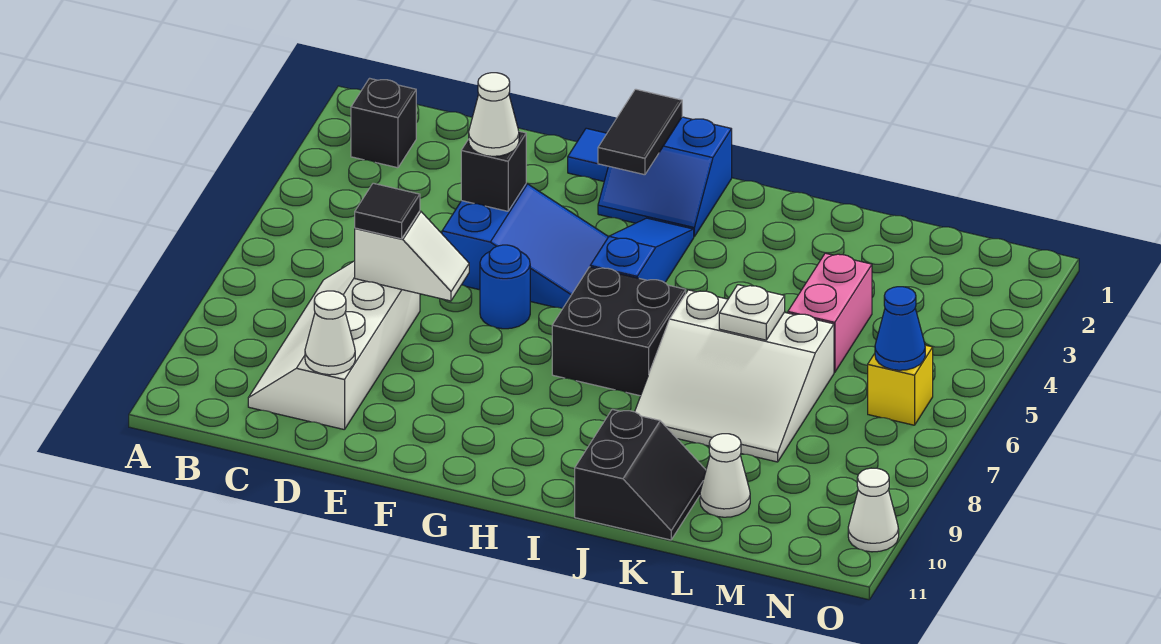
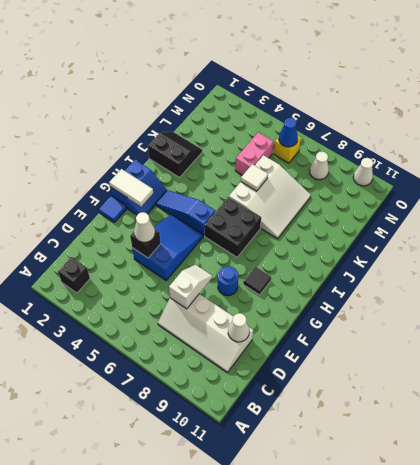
black tile D7 level 3 -> black tile G9 level 1
blue round brick F6 level 1 -> blue round brick F8 level 1
black tile G1:G2 level 2 -> white tile G1:G2 level 2
black slope J10:K11 level 1 top J -> black slope J1:K2 level 1 top J
white plate K6 level 2 -> white tile K6 level 2
pink brick L4:L5 level 1 -> pink brick L5:M5 level 1
white cone L10 level 1 -> white cone N8 level 1

